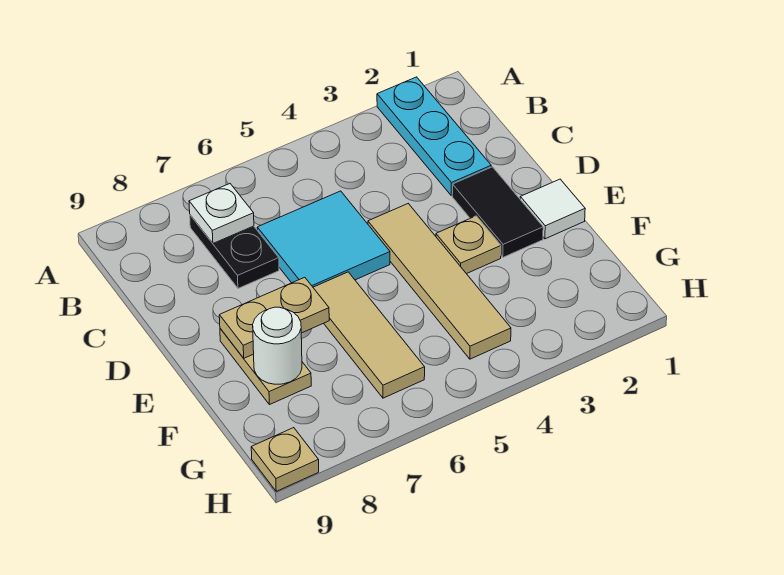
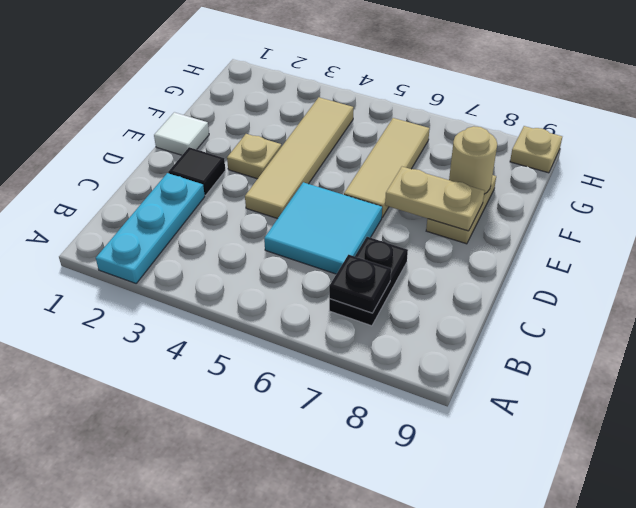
white plate B7 level 2 -> black plate B7 level 2
black tile D2:E2 level 1 -> black tile D2 level 1
white round brick F8 level 2 -> tan round brick F8 level 2

